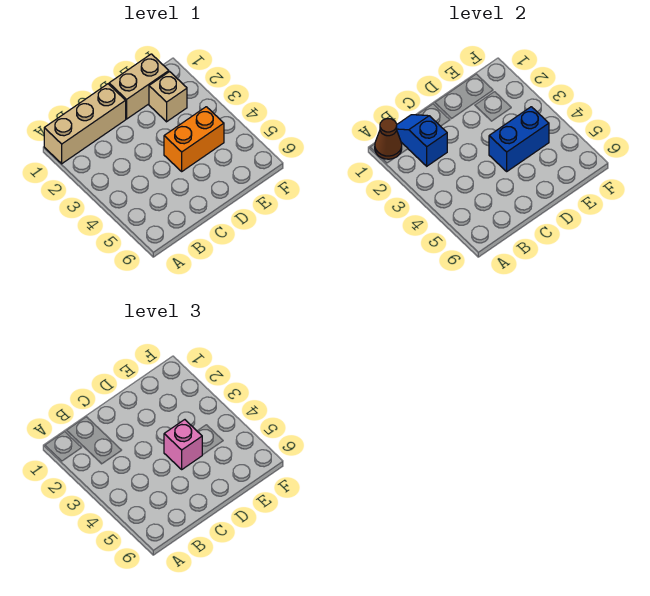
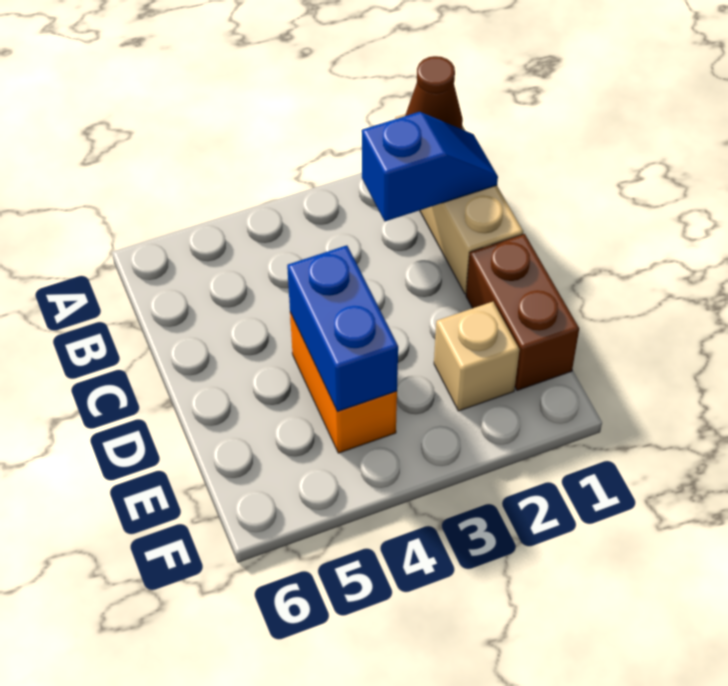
tan brick D1:E1 level 1 -> brown brick D1:E1 level 1
pink brick D4 level 3 -> none

